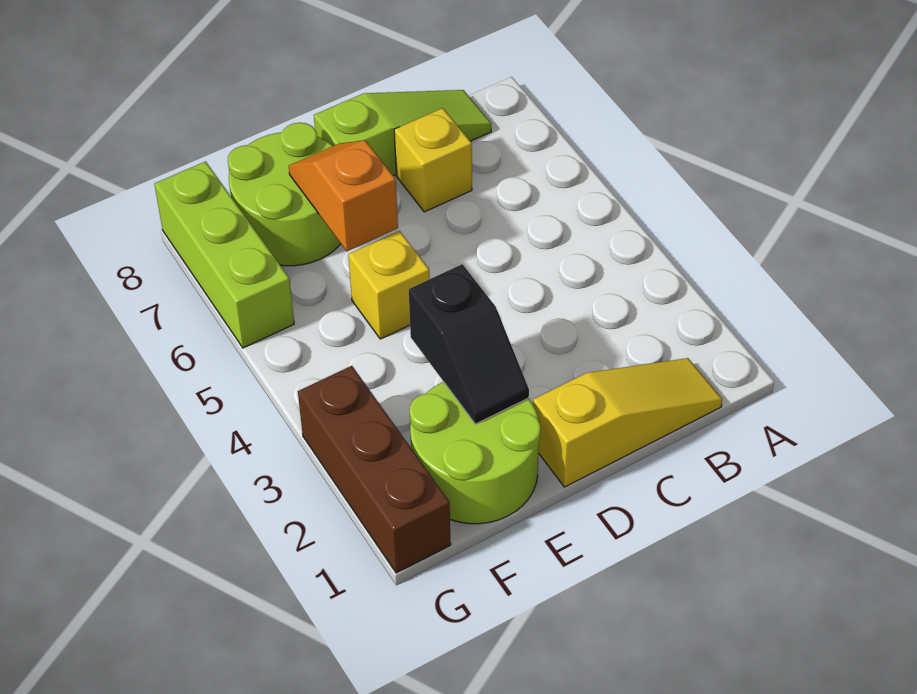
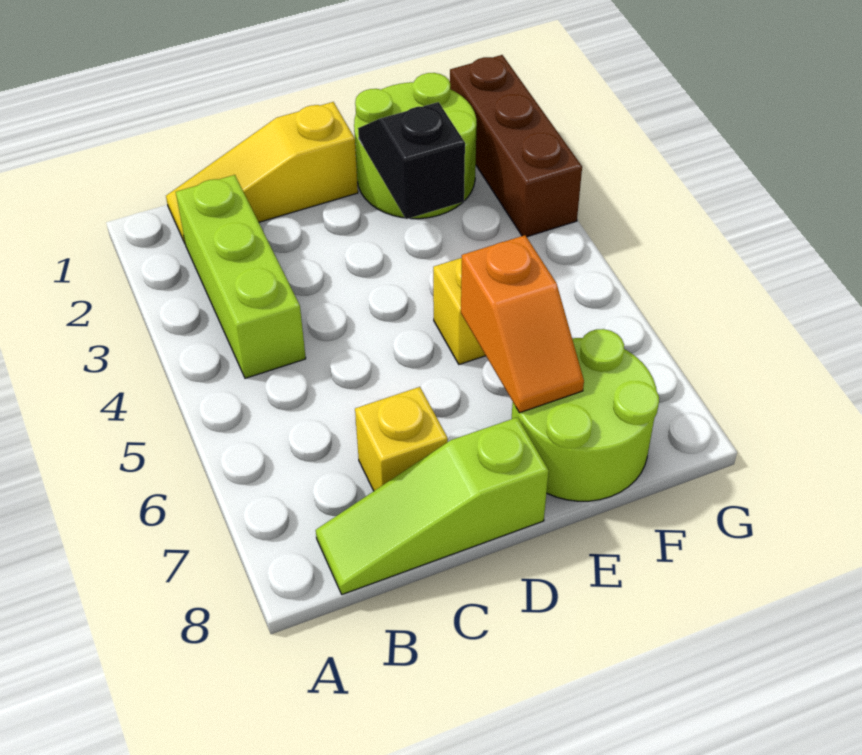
lime brick G6:G8 level 1 -> lime brick B2:B4 level 1

